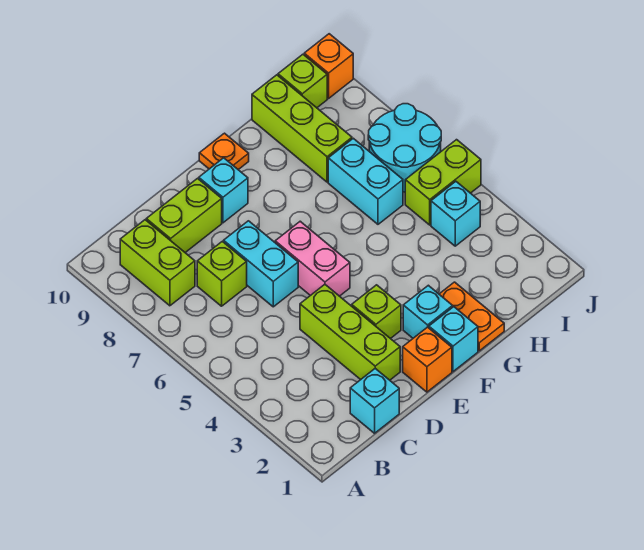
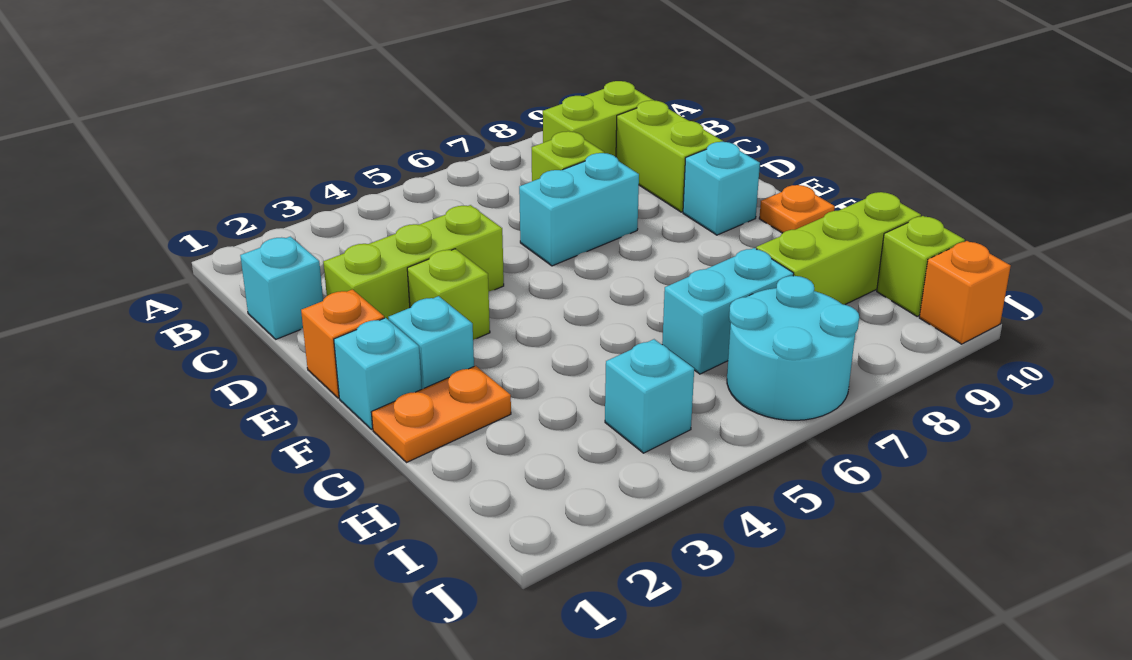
pink brick E5:E6 level 1 -> none
lime brick I5:J5 level 1 -> none

